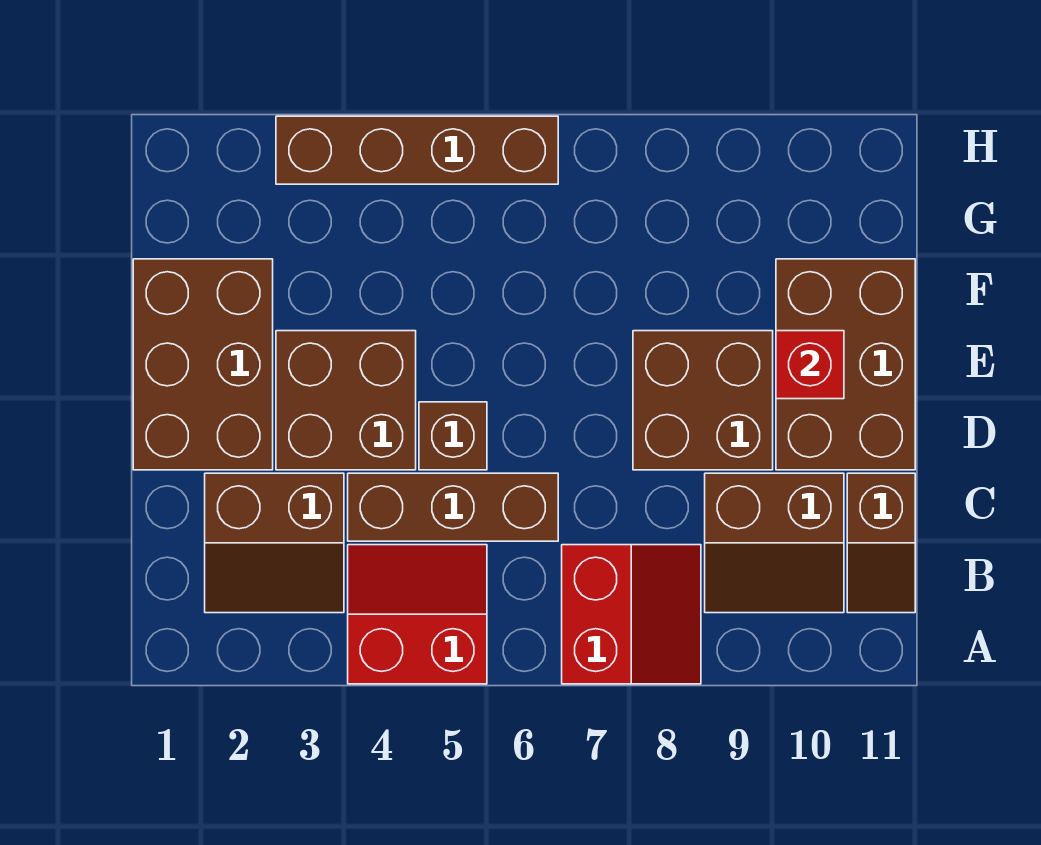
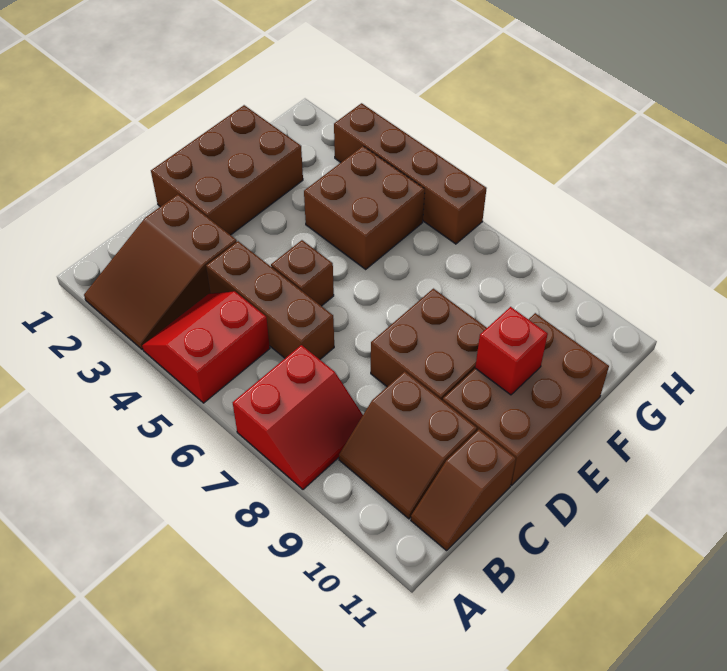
red slope A4:B5 level 1 top A -> red slope A4:B5 level 1 top 5
brown slope B2:C3 level 1 top C -> brown slope A2:C3 level 1 top C
brown brick D3:E4 level 1 -> brown brick F4:G5 level 1

